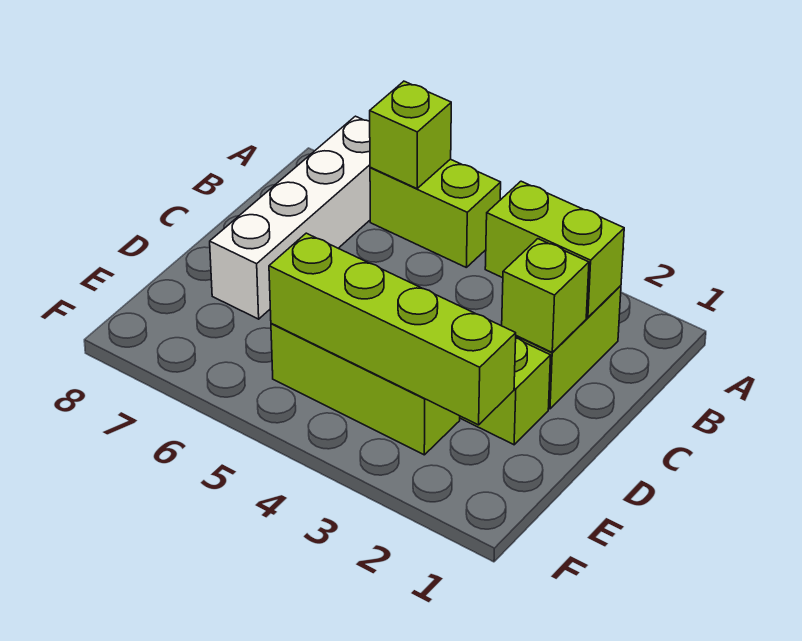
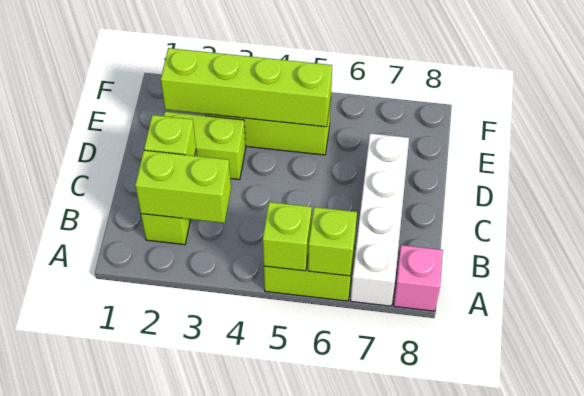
none -> lime brick A5 level 2
none -> pink brick A8 level 1

